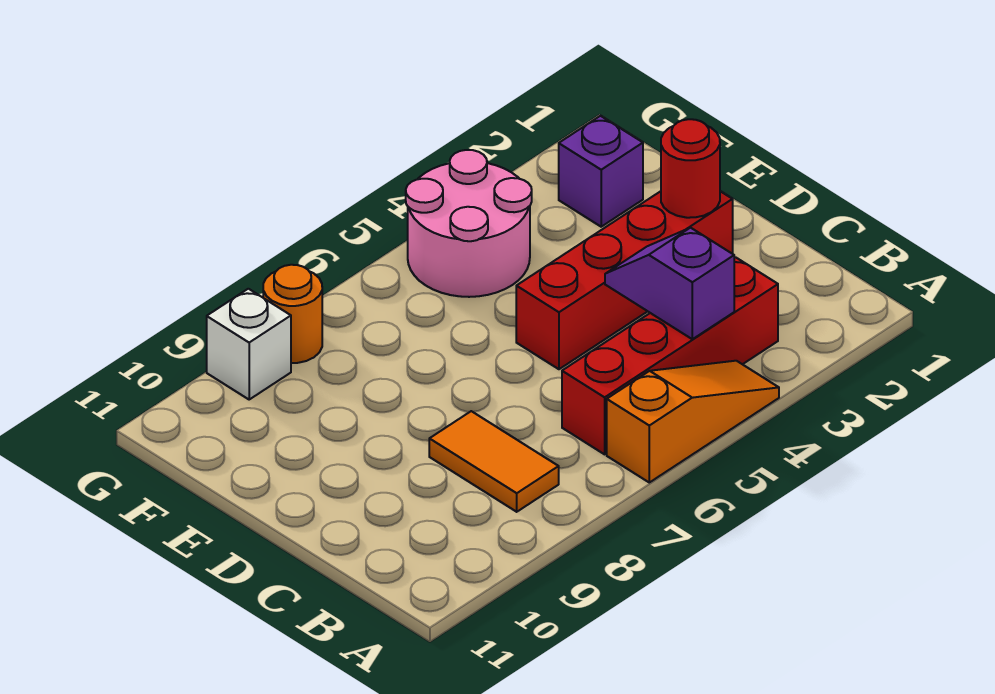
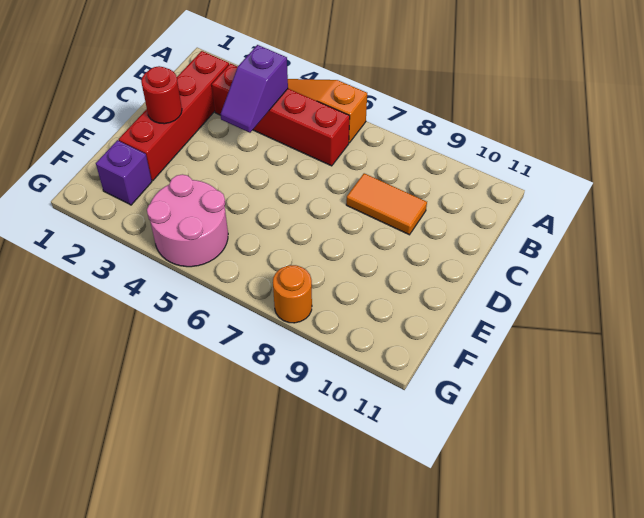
orange tile B8:C8 level 1 -> orange tile C8:C9 level 1
red brick D2:D5 level 1 -> red brick B2:E2 level 1
white brick G9 level 1 -> none

